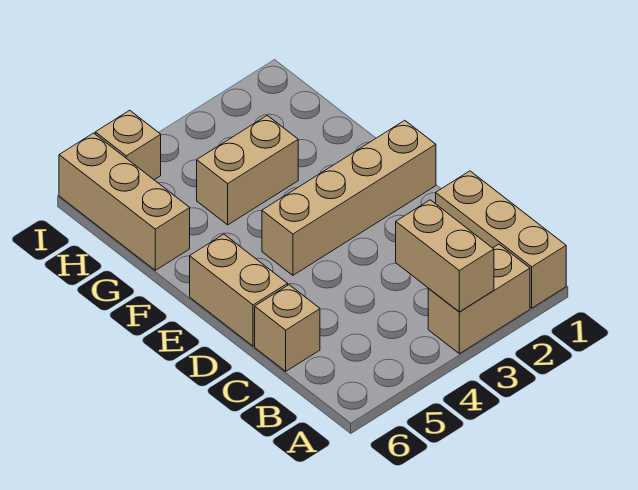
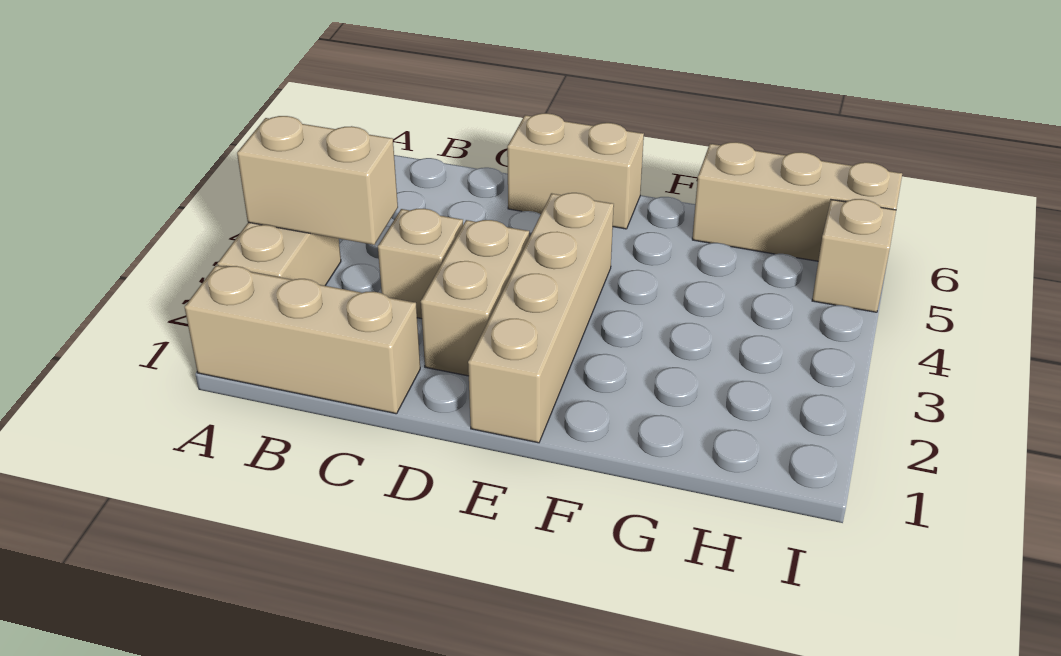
tan brick C6 level 1 -> tan brick C3 level 1
tan brick G3:G4 level 1 -> tan brick D2:D3 level 1

